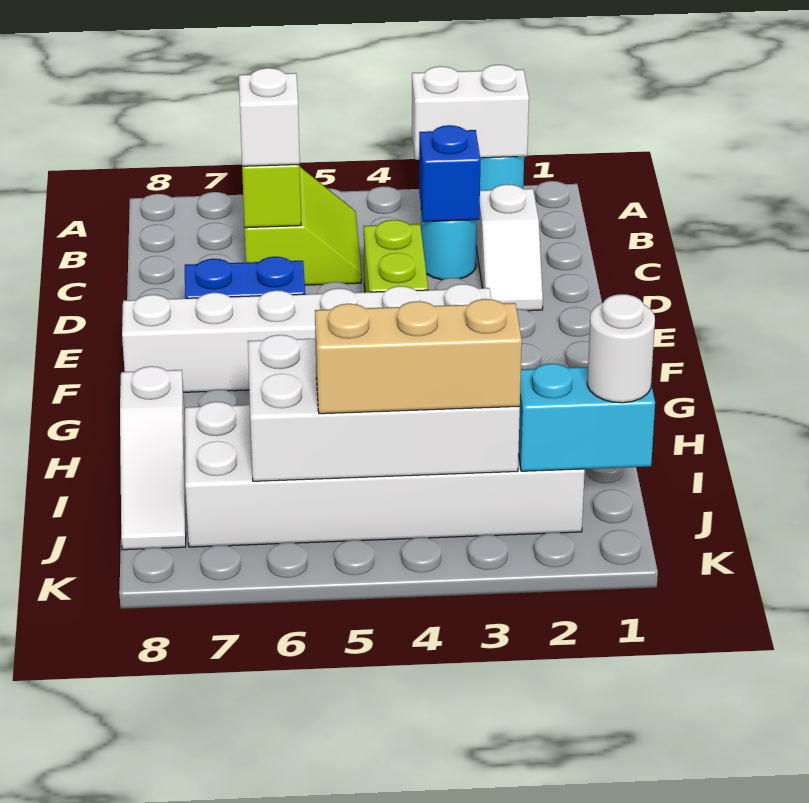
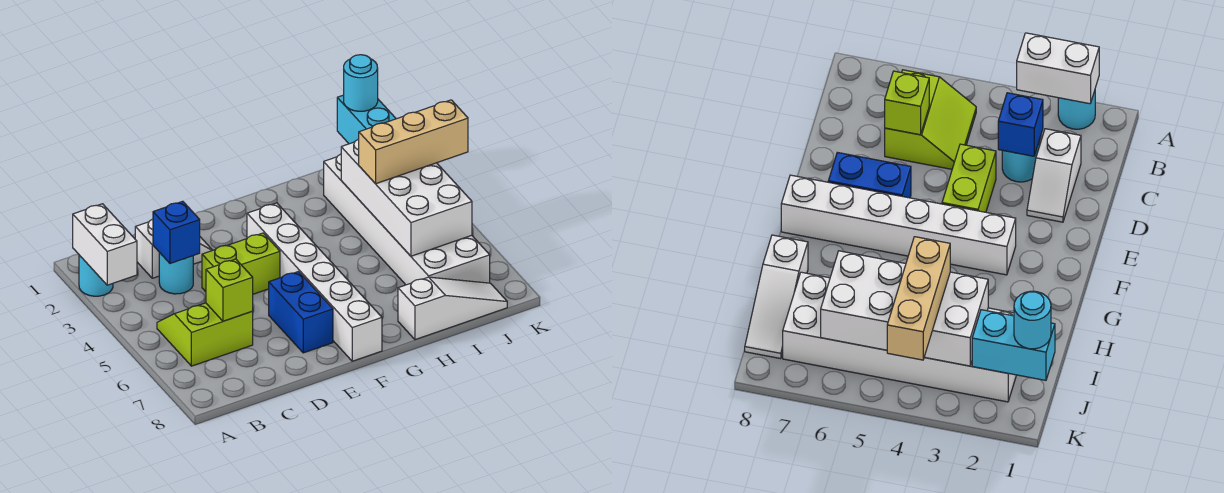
white brick C6 level 3 -> none
white round brick J1 level 3 -> cyan round brick J1 level 3
tan brick J3:J5 level 3 -> tan brick I4:K4 level 3

